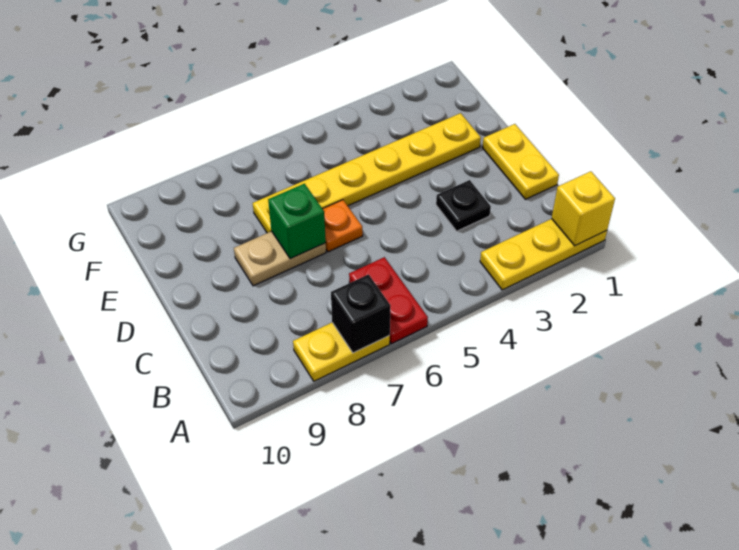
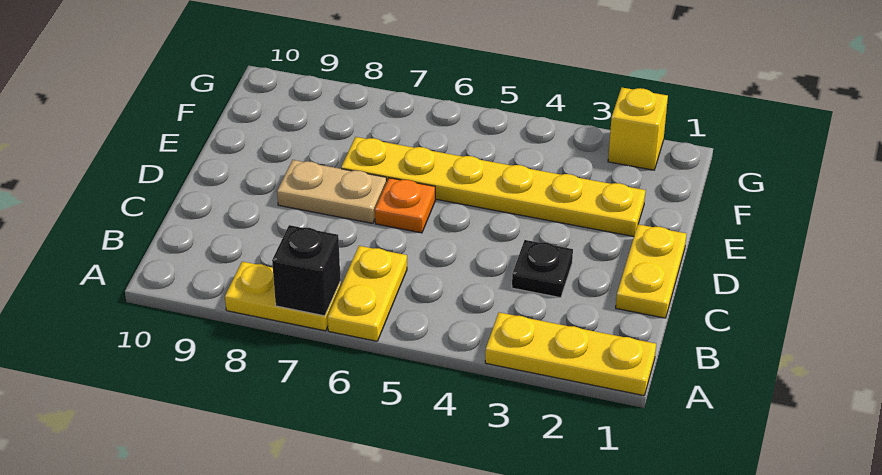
yellow brick A1 level 2 -> yellow brick G2 level 1
red plate A6:B6 level 1 -> yellow plate A6:B6 level 1
green brick D7 level 2 -> none

